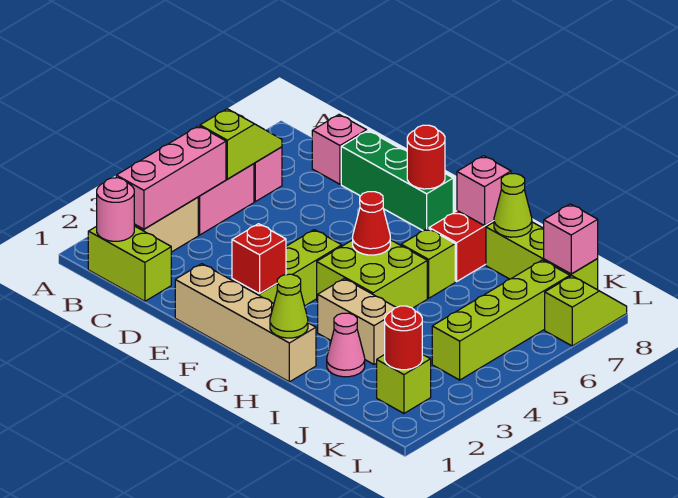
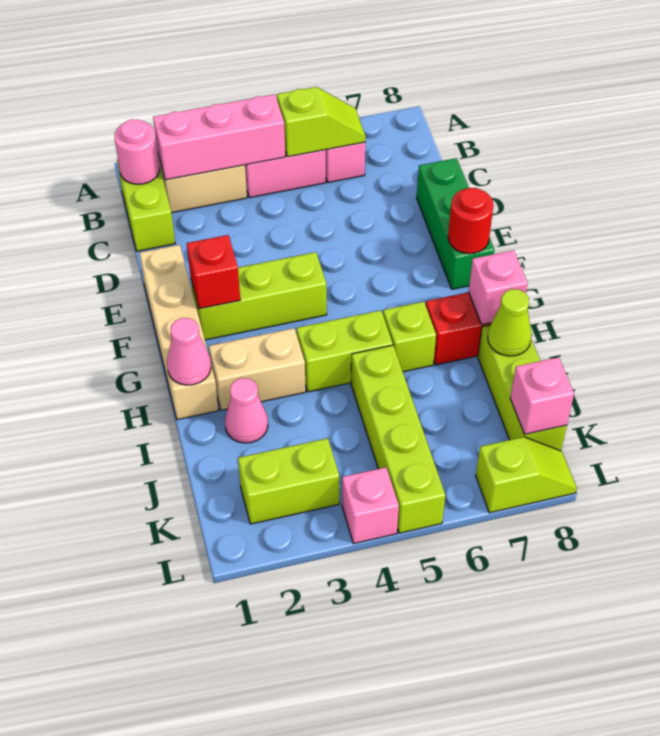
pink brick C8 level 1 -> pink brick L4 level 1
lime brick G4:H5 level 1 -> lime brick H4:H5 level 1
red cone G5 level 2 -> none
lime cone H1 level 2 -> pink cone H1 level 2
tan brick H3:I3 level 1 -> tan brick H2:H3 level 1
lime brick K2 level 1 -> lime brick K2:K3 level 1
red round brick K2 level 2 -> none
lime brick K4:K7 level 1 -> lime brick I5:L5 level 1

